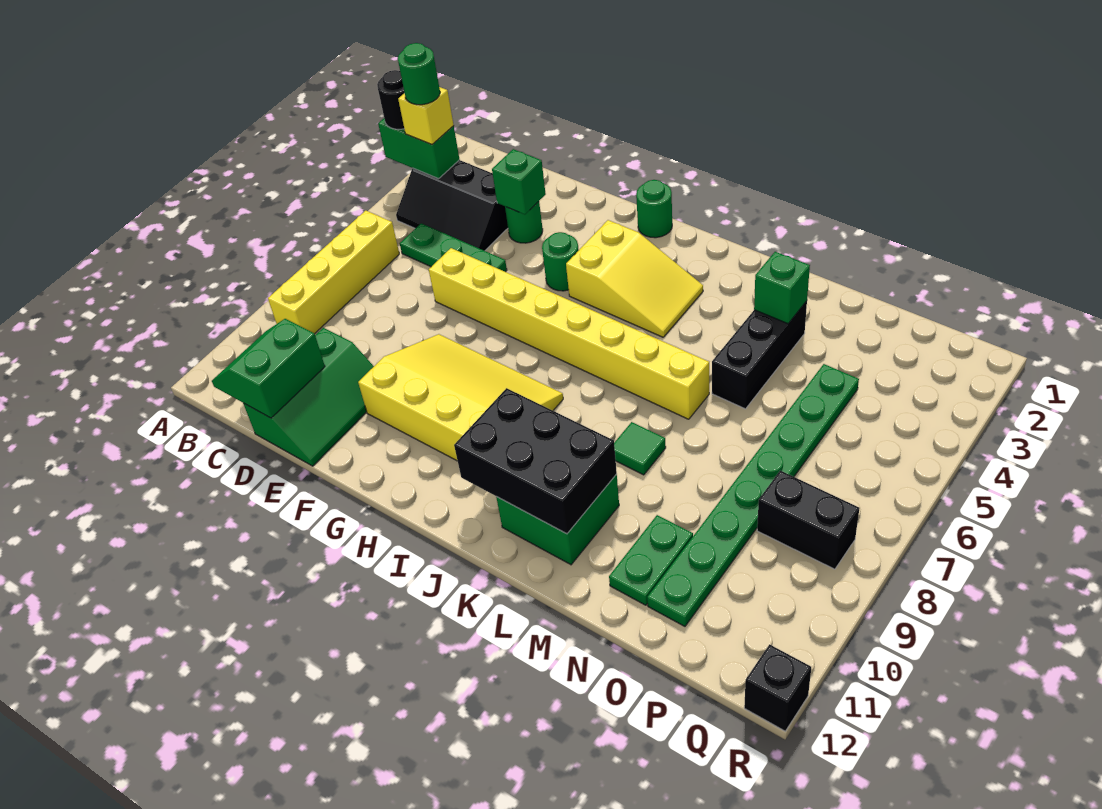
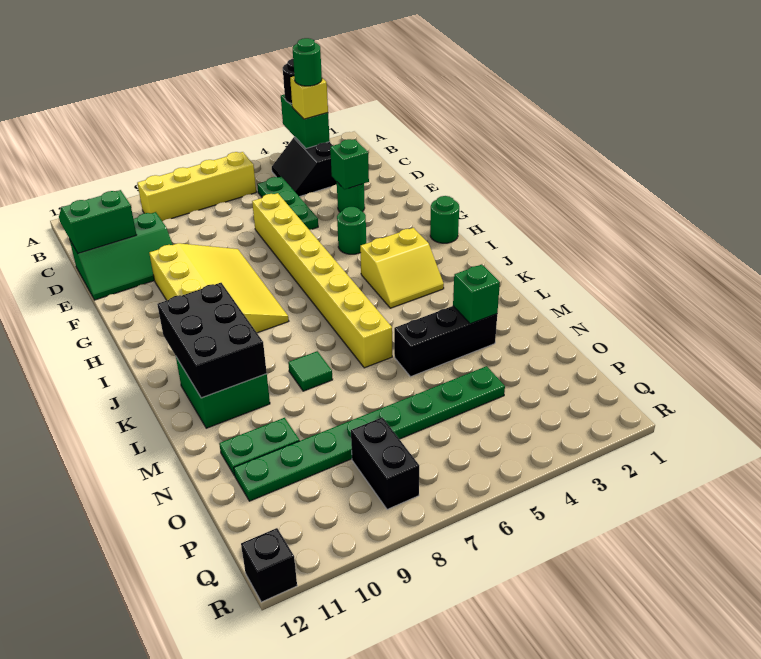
black slope B3:D4 level 1 top 3 -> black slope B3:C4 level 1 top 3
yellow slope H3:J4 level 1 top H -> yellow slope I3:J4 level 1 top I

